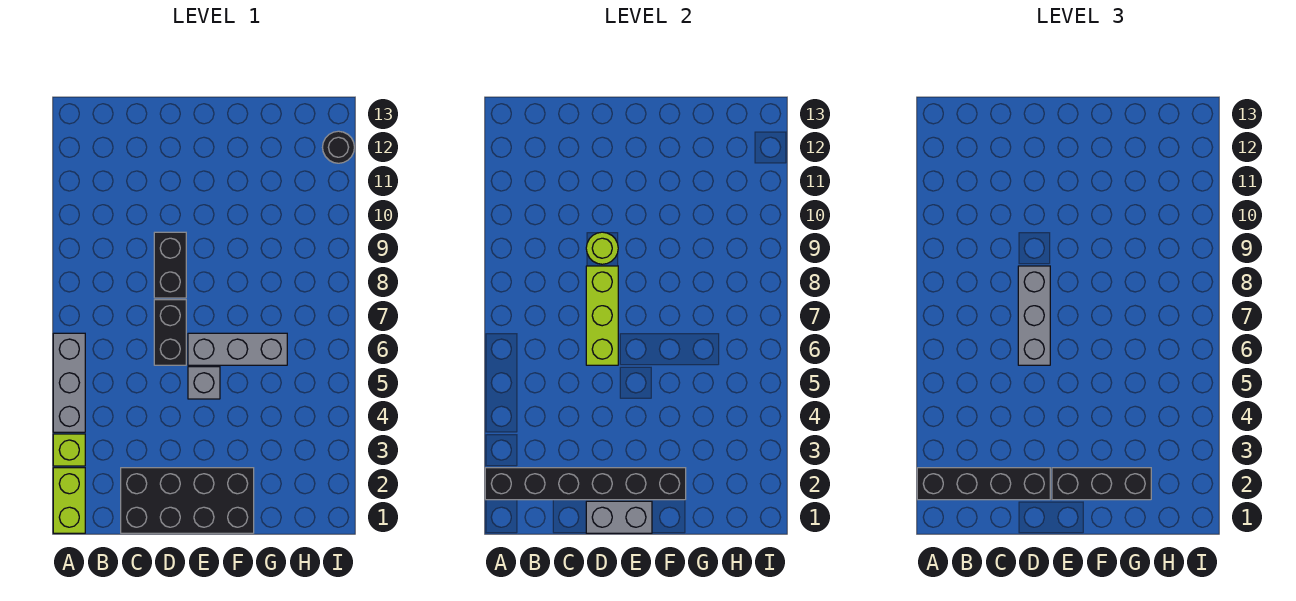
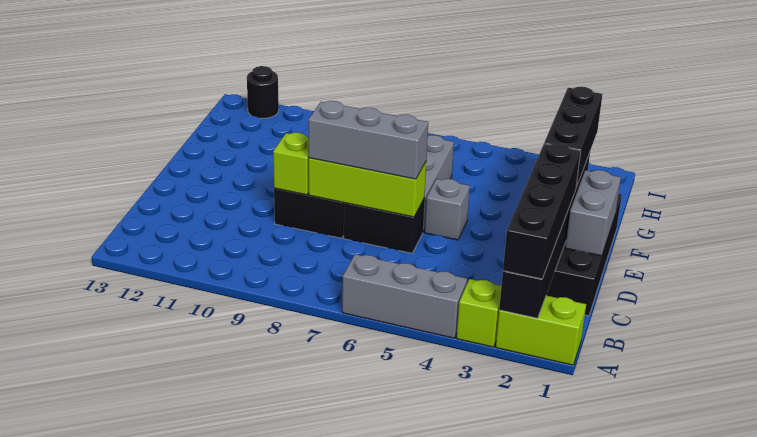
lime round brick D9 level 2 -> lime brick D9 level 2

